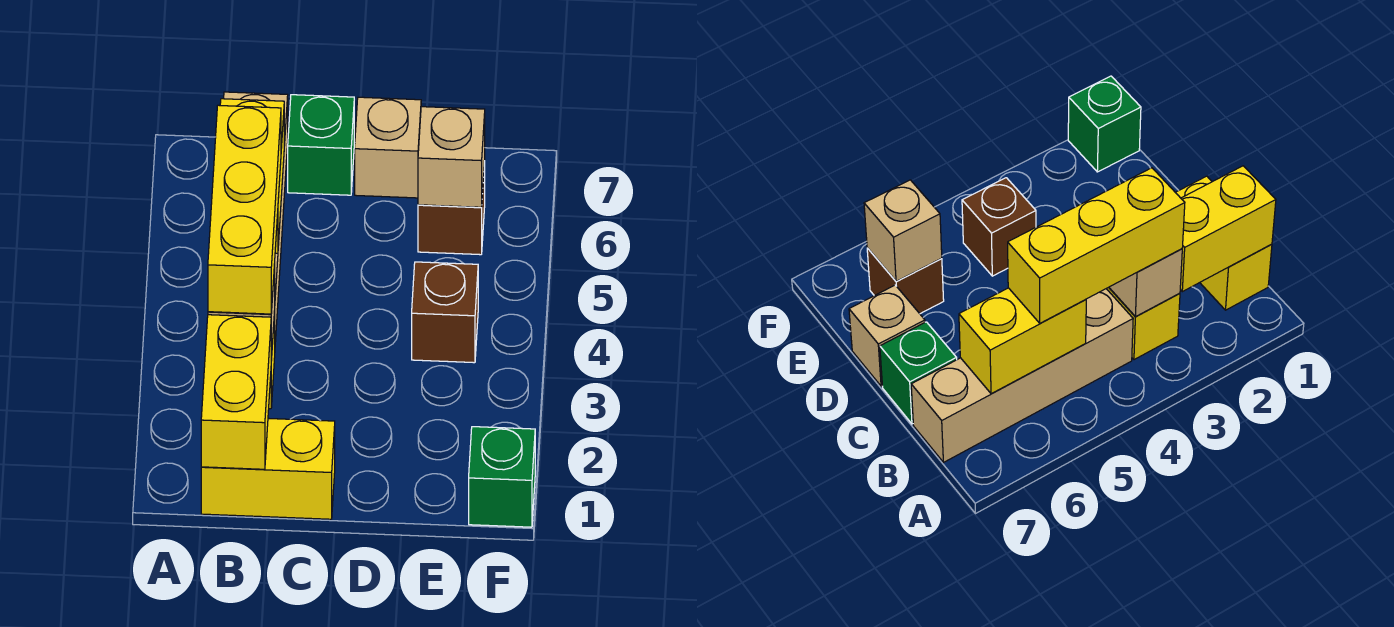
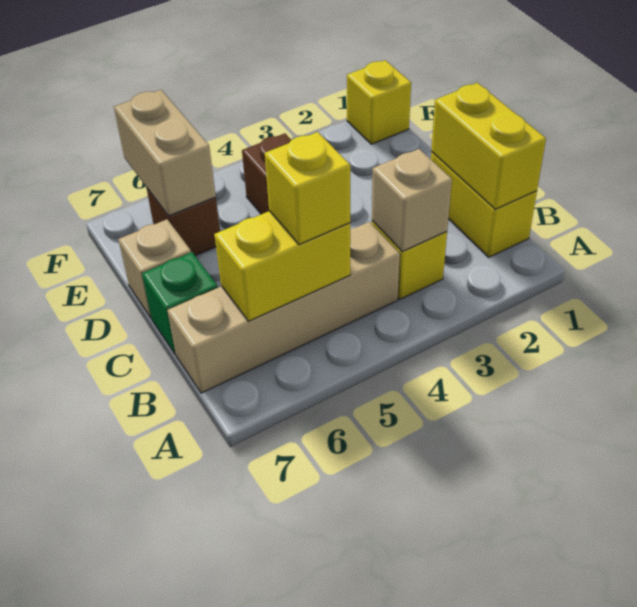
yellow brick B1:B2 level 2 -> yellow brick B1:C1 level 2
yellow brick B3:B5 level 3 -> yellow brick B5 level 3
tan brick E6 level 2 -> tan brick E6:F6 level 2
green brick F1 level 1 -> yellow brick F1 level 1

